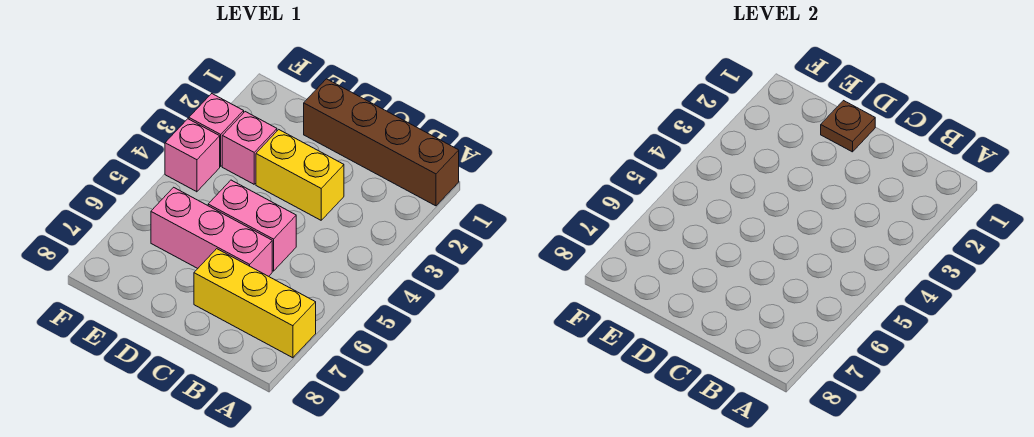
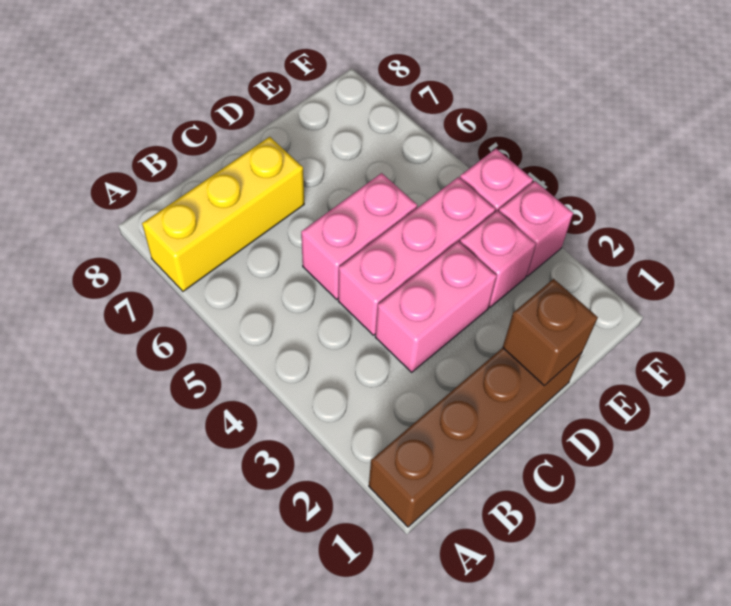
yellow brick C3:D3 level 1 -> pink brick C3:D3 level 1
pink brick C6:E6 level 1 -> pink brick C4:E4 level 1
brown plate D1 level 2 -> brown brick D1 level 2

